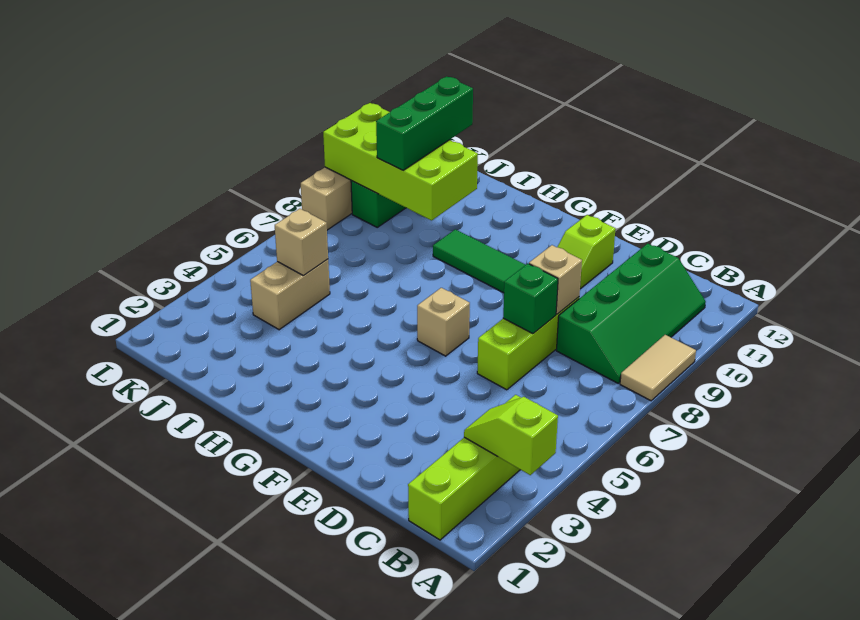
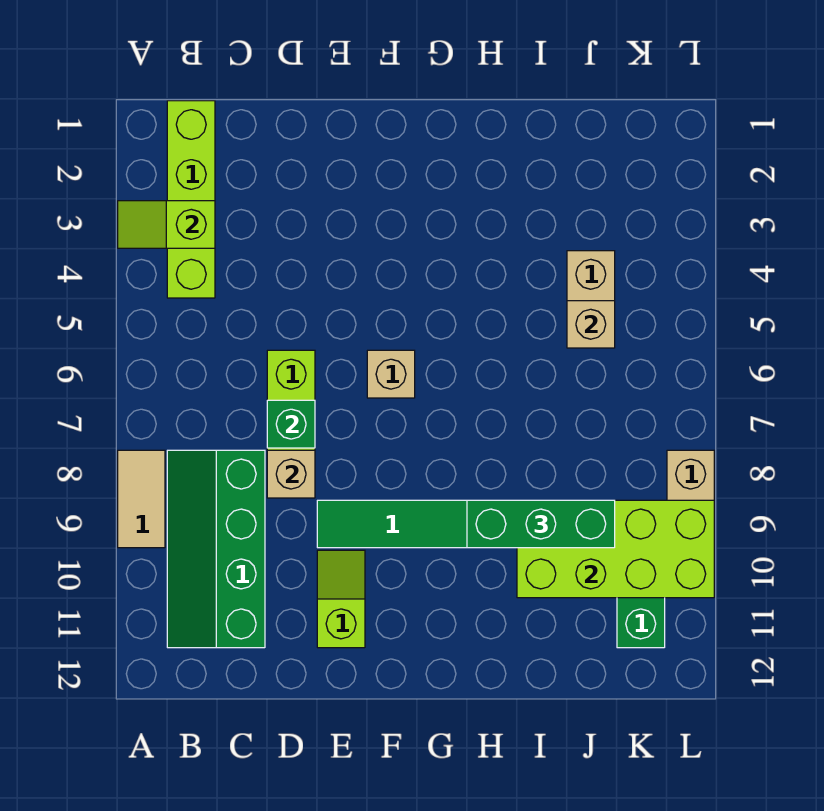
lime slope A3:B3 level 2 top A -> lime slope A3:B3 level 2 top B
green brick J9:J11 level 3 -> green brick H9:J9 level 3

